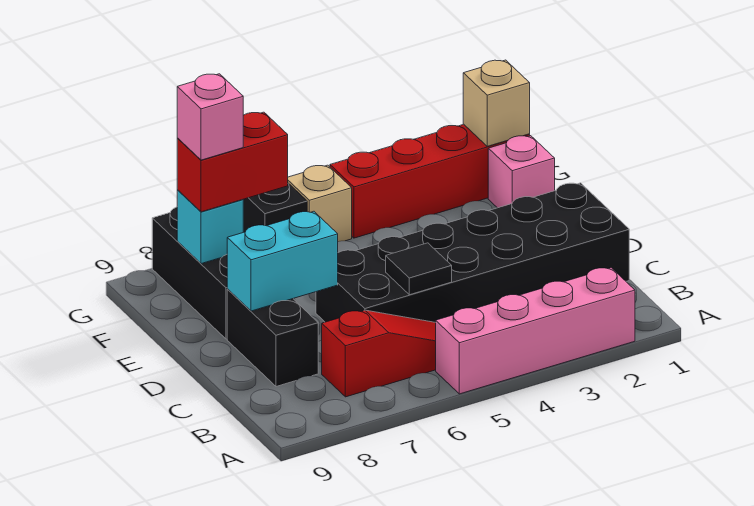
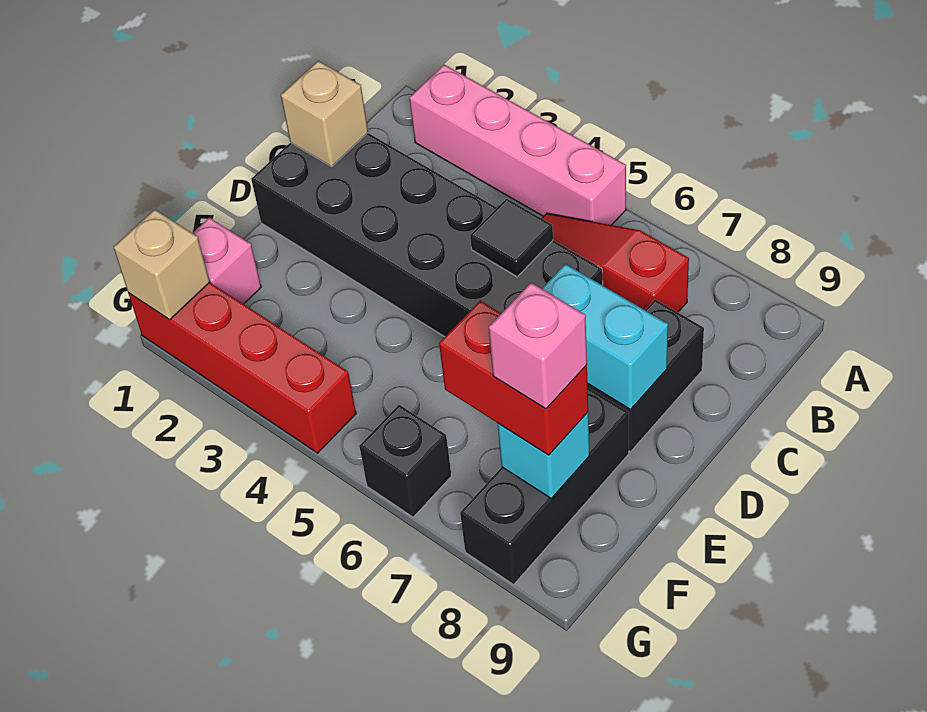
tan brick G5 level 1 -> tan brick C1 level 2

